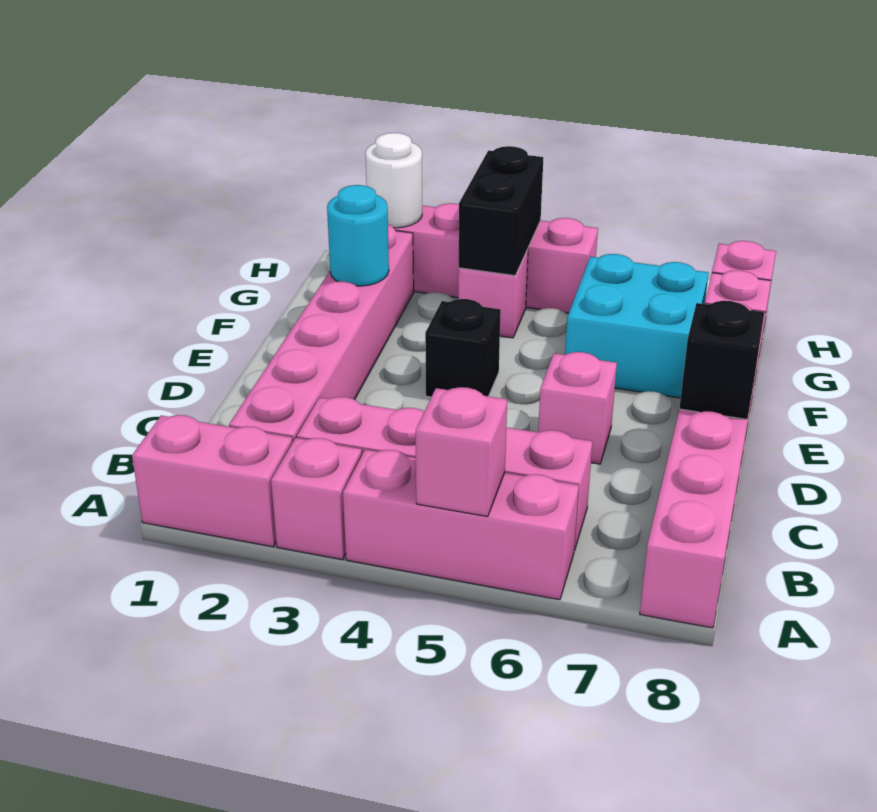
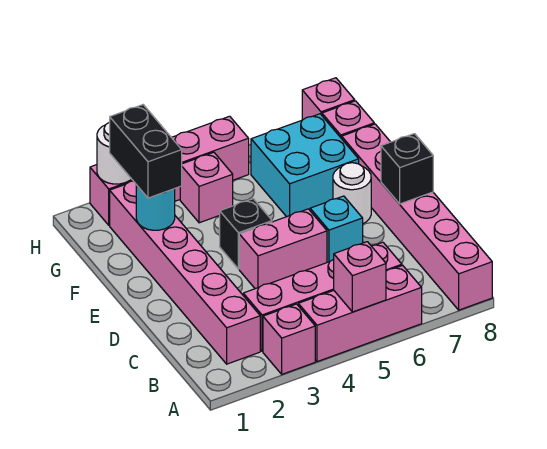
pink brick A1:A2 level 1 -> pink brick D4:D5 level 1
pink brick D6 level 1 -> cyan brick D6 level 1
none -> white round brick E7 level 1
black brick G4:H4 level 2 -> black brick F2:G2 level 3

